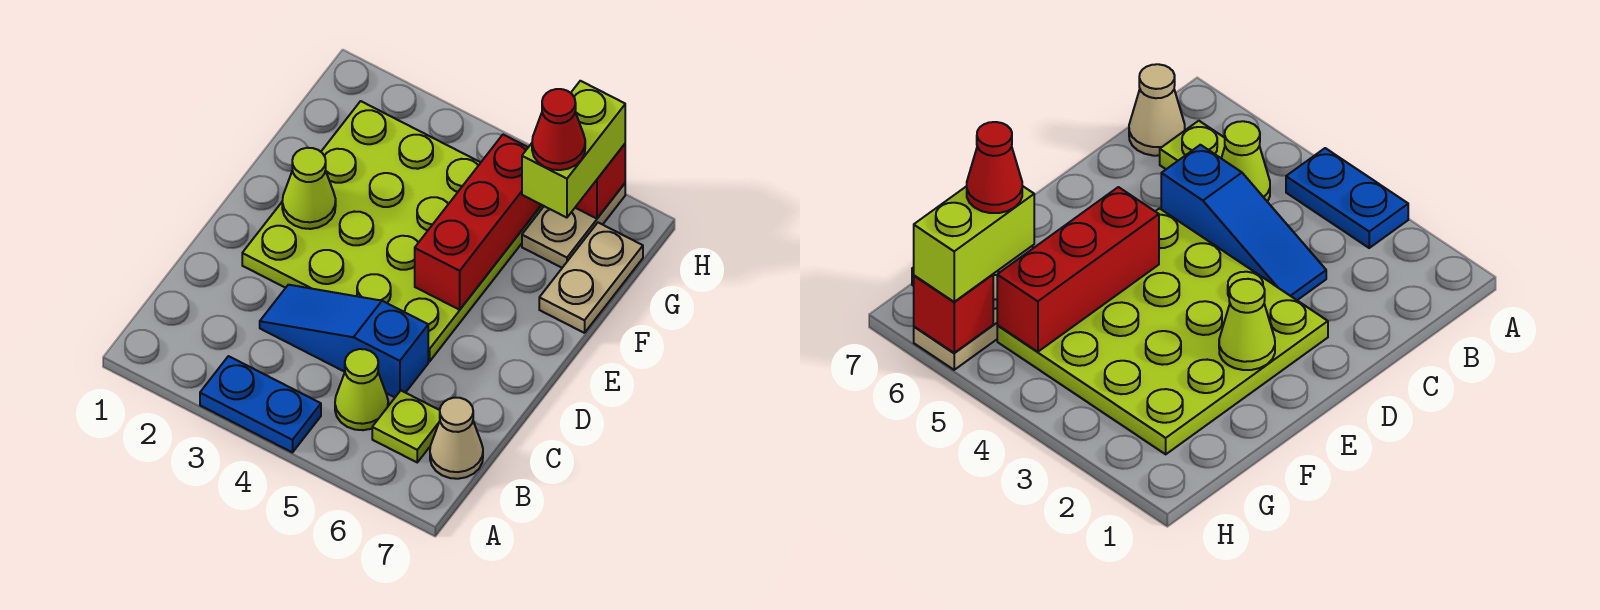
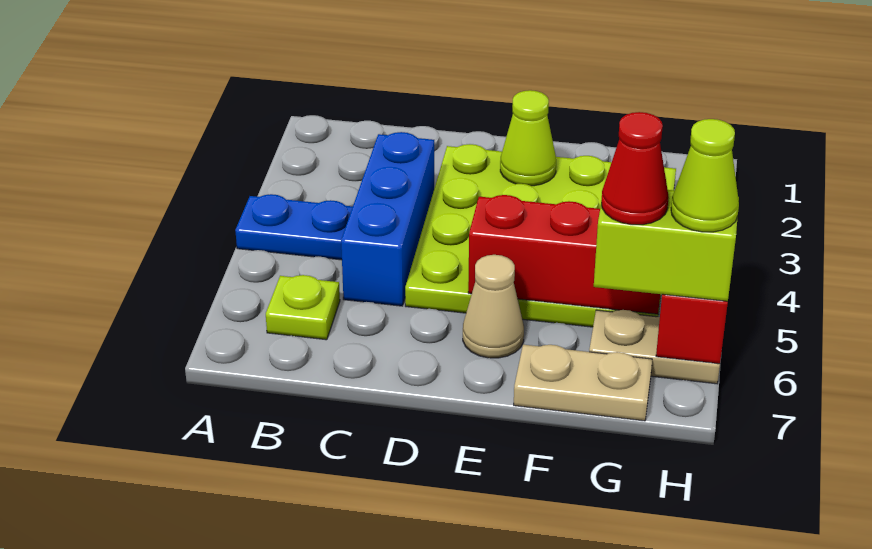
blue plate A3:A4 level 1 -> blue plate A4:B4 level 1
lime cone B5 level 1 -> lime cone H6 level 4
tan cone B7 level 1 -> tan cone E6 level 1
blue slope C3:C5 level 1 top 5 -> blue brick C3:C5 level 1

